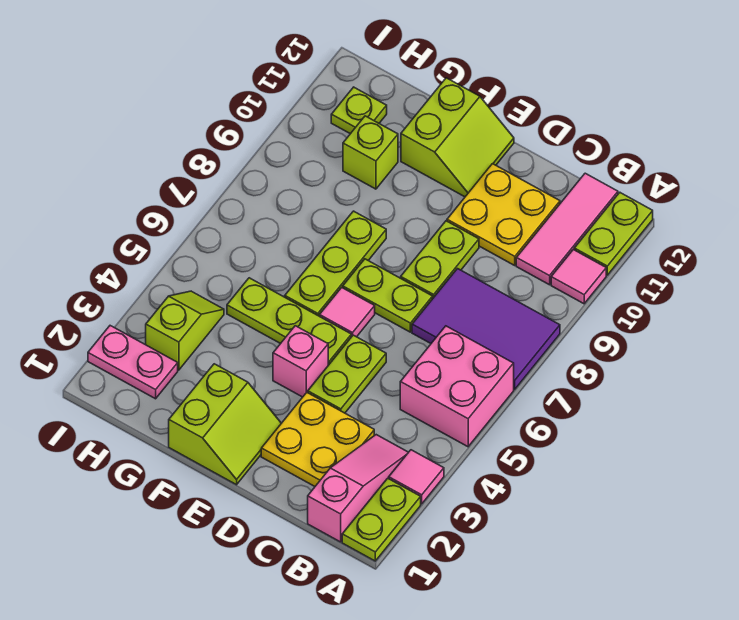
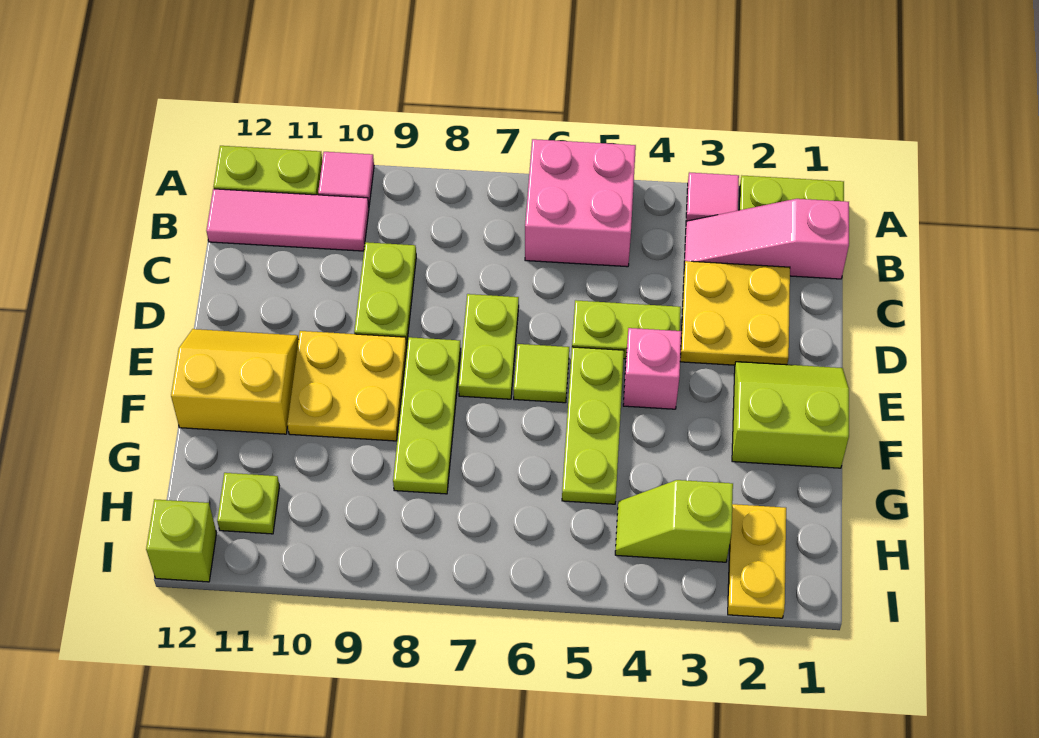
purple tile A7:C8 level 1 -> none
yellow plate C10:D11 level 1 -> yellow plate E9:F10 level 1
lime plate D8:D9 level 1 -> lime plate C9:D9 level 1
pink tile E6 level 1 -> lime tile E6 level 1
lime slope E11:F12 level 1 top F -> yellow slope E11:F12 level 1 top F
lime plate F6:F8 level 1 -> lime plate E8:G8 level 1
lime brick G10 level 1 -> lime brick I12 level 1
pink plate H2:I2 level 1 -> yellow plate H2:I2 level 1

